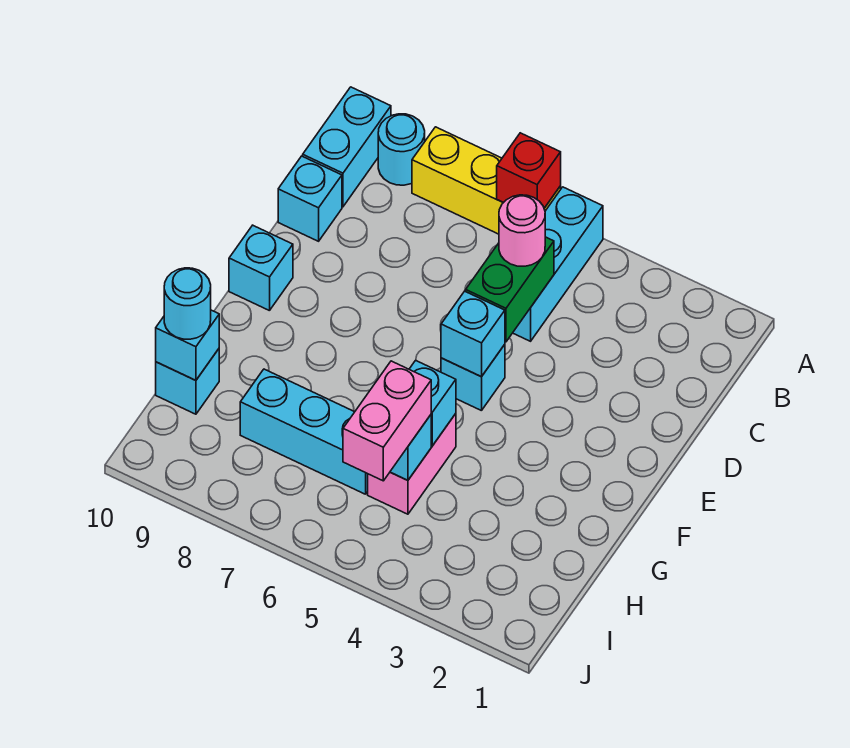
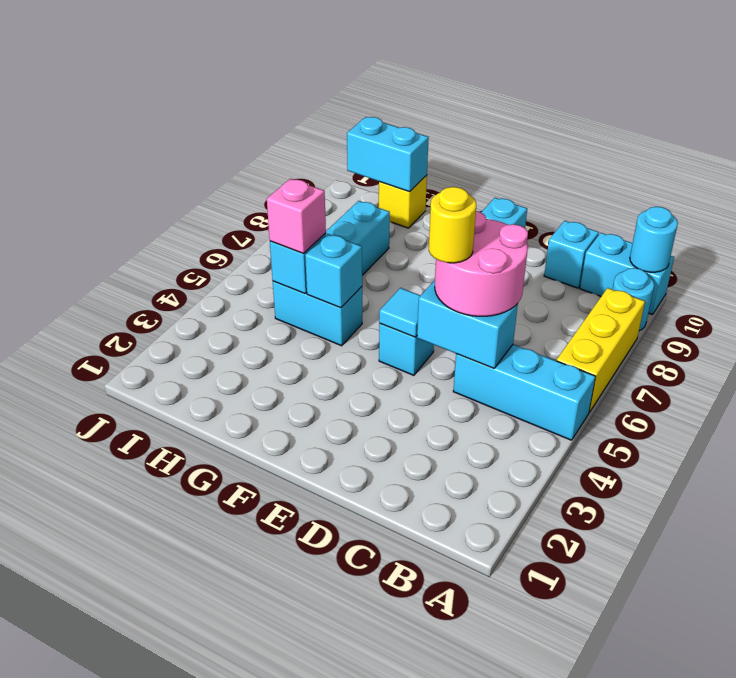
red brick A6 level 2 -> none
green brick C5:D5 level 2 -> cyan brick C5:D5 level 2
pink round brick C5 level 3 -> pink round brick C5:D6 level 3
none -> yellow round brick D5 level 4
cyan brick E5 level 2 -> cyan tile E5 level 2
pink brick G5:H5 level 1 -> cyan brick G5:H5 level 1
pink brick H5:I5 level 3 -> pink brick H5 level 3
cyan brick H10 level 1 -> yellow brick H10 level 1
cyan brick H10 level 2 -> cyan brick H10:I10 level 2
cyan round brick H10 level 3 -> cyan round brick A10 level 2

